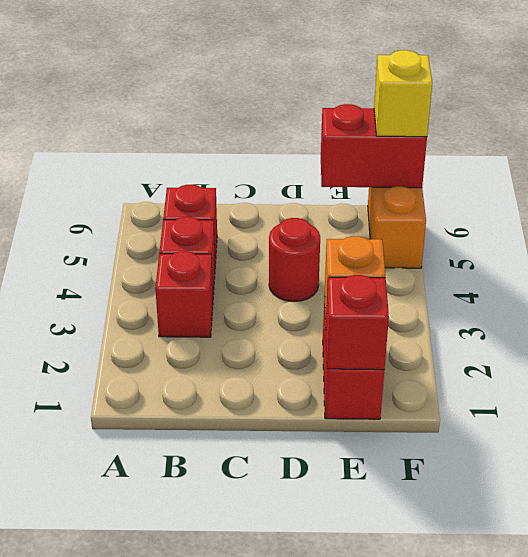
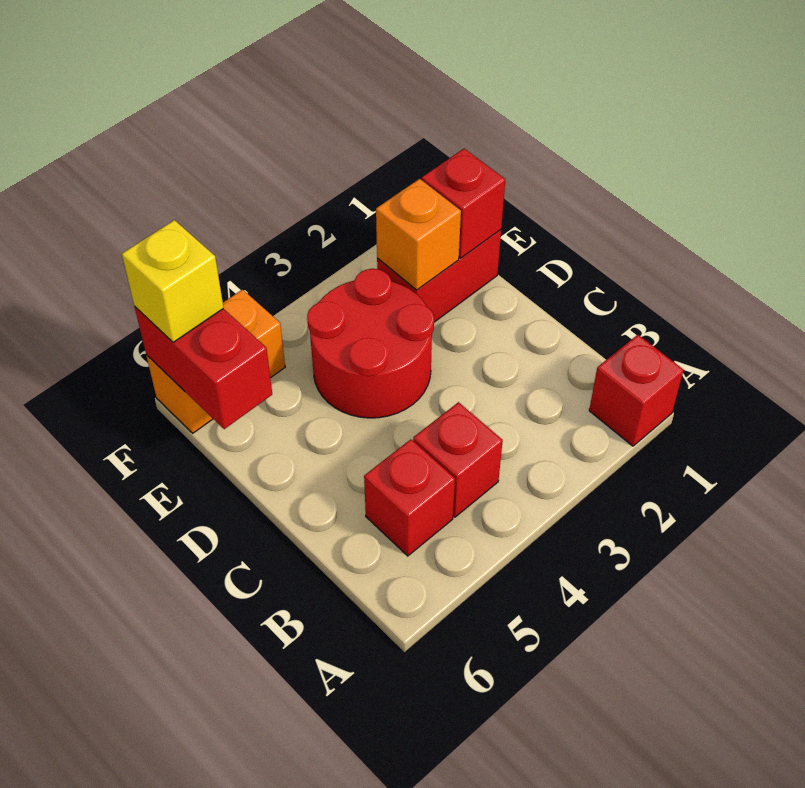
red brick B3 level 1 -> red brick A1 level 1
red round brick D4 level 1 -> red round brick D3:E4 level 1

